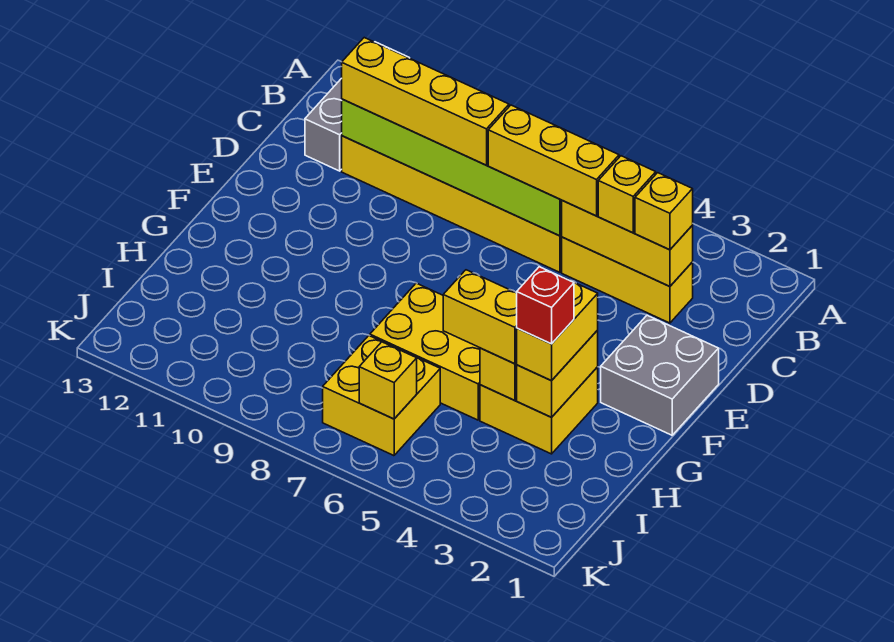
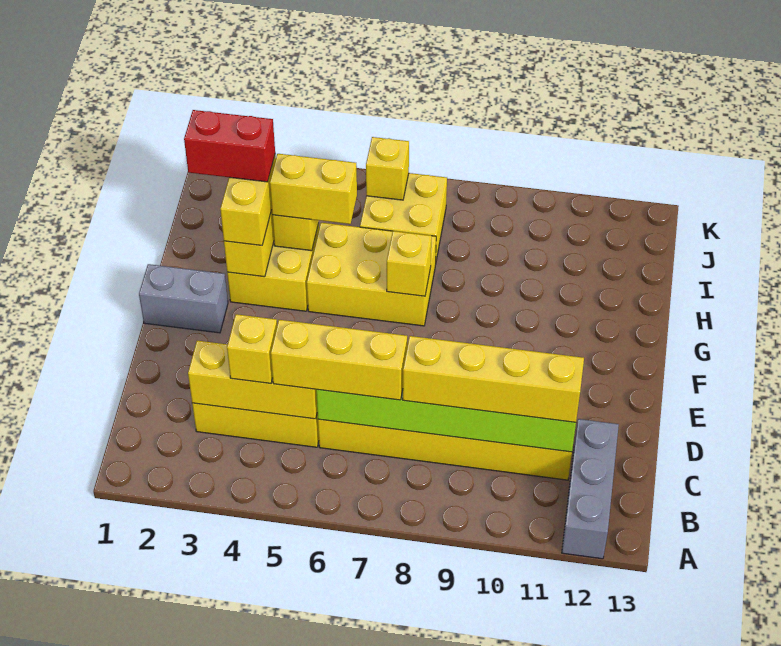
yellow brick C3 level 3 -> yellow brick G7 level 2
grey brick E1:F2 level 1 -> grey brick F1:F2 level 1
red brick H3 level 4 -> red brick H2:H3 level 4

